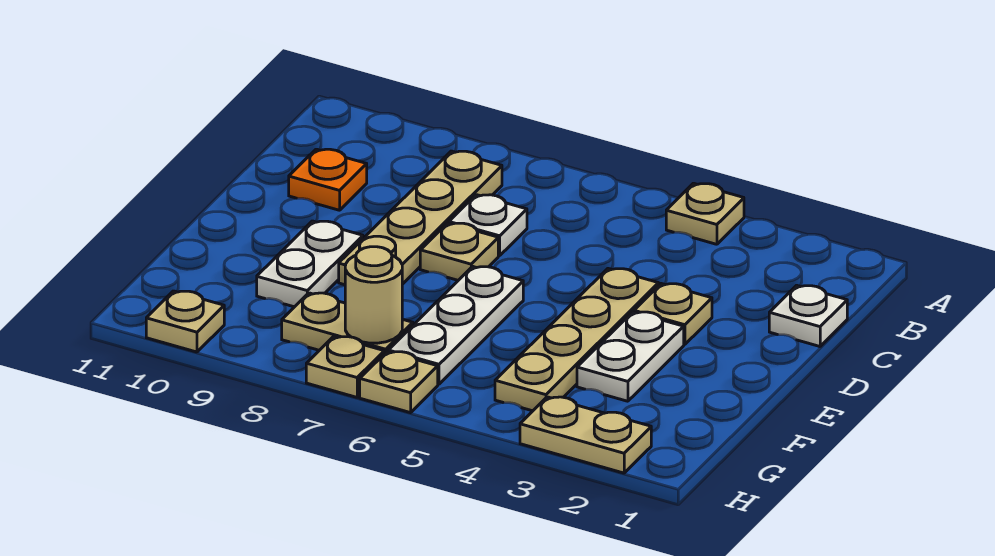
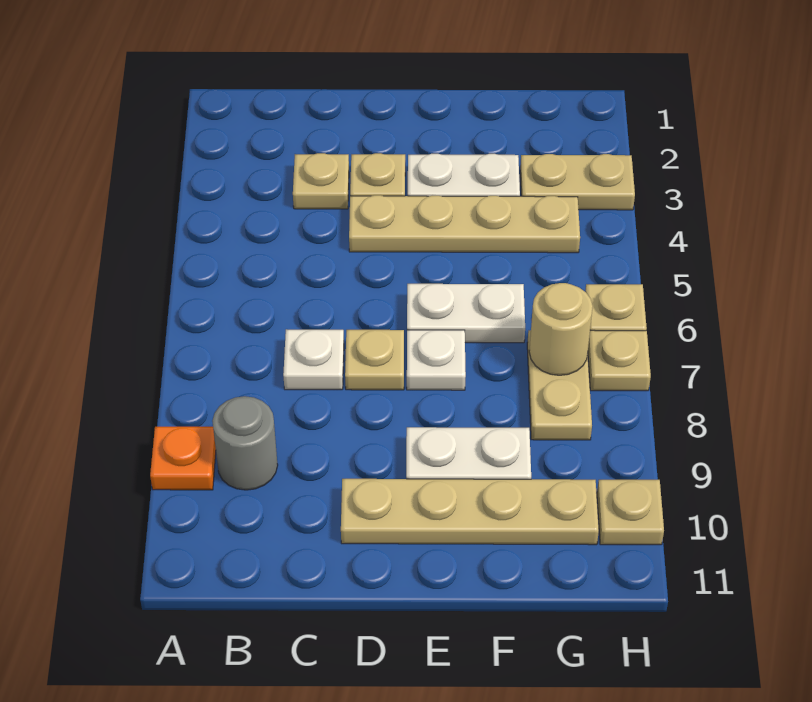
tan plate A4 level 1 -> tan plate C3 level 1
tan plate B8:E8 level 1 -> tan plate D10:G10 level 1
none -> grey round brick B9 level 1
white plate C1 level 1 -> white plate E7 level 1
orange plate C10 level 1 -> orange plate A9 level 1
white plate E6:G6 level 1 -> white plate E6:F6 level 1
tan plate H2:H3 level 1 -> tan plate G3:H3 level 1

